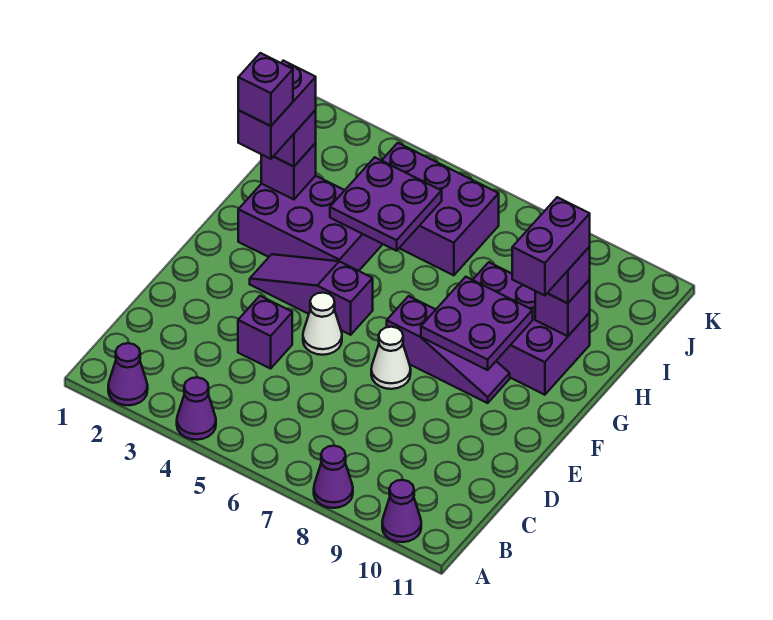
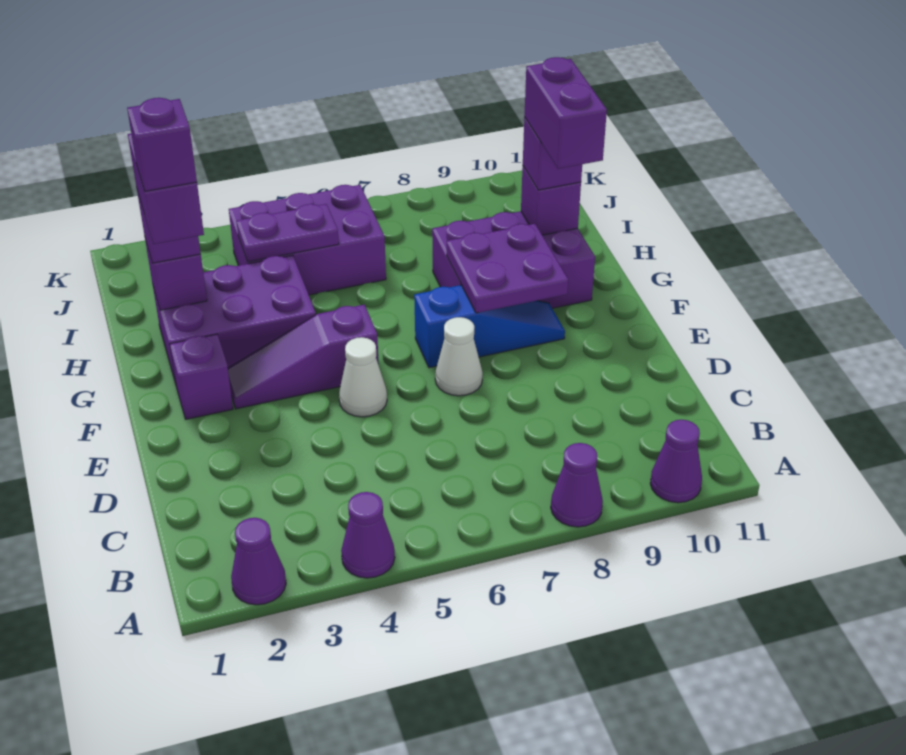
purple brick D4 level 1 -> purple brick F2 level 1
purple slope F7:F9 level 1 top 7 -> blue slope F7:F9 level 1 top 7
purple plate H4:I5 level 2 -> purple plate I4:I5 level 2

